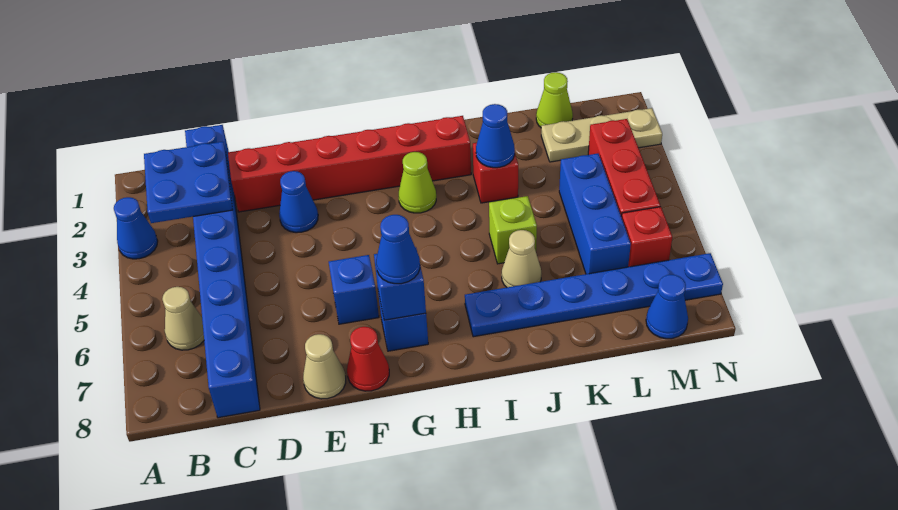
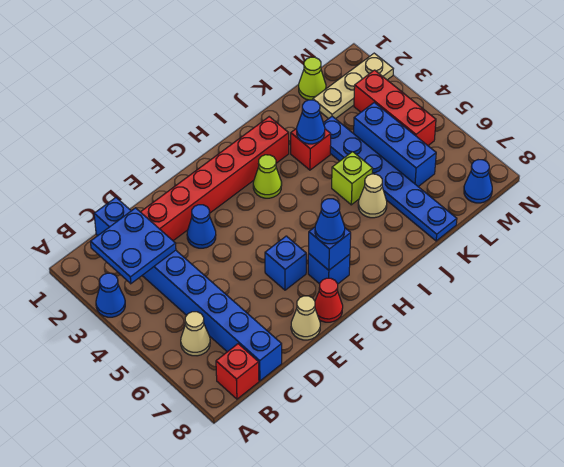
blue plate I7:N7 level 1 -> blue plate K3:K8 level 1
red brick M6 level 1 -> red brick B8 level 1

